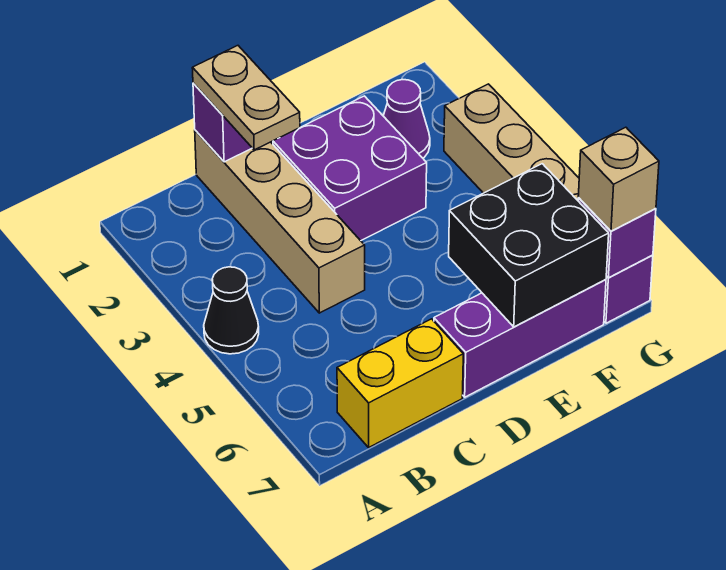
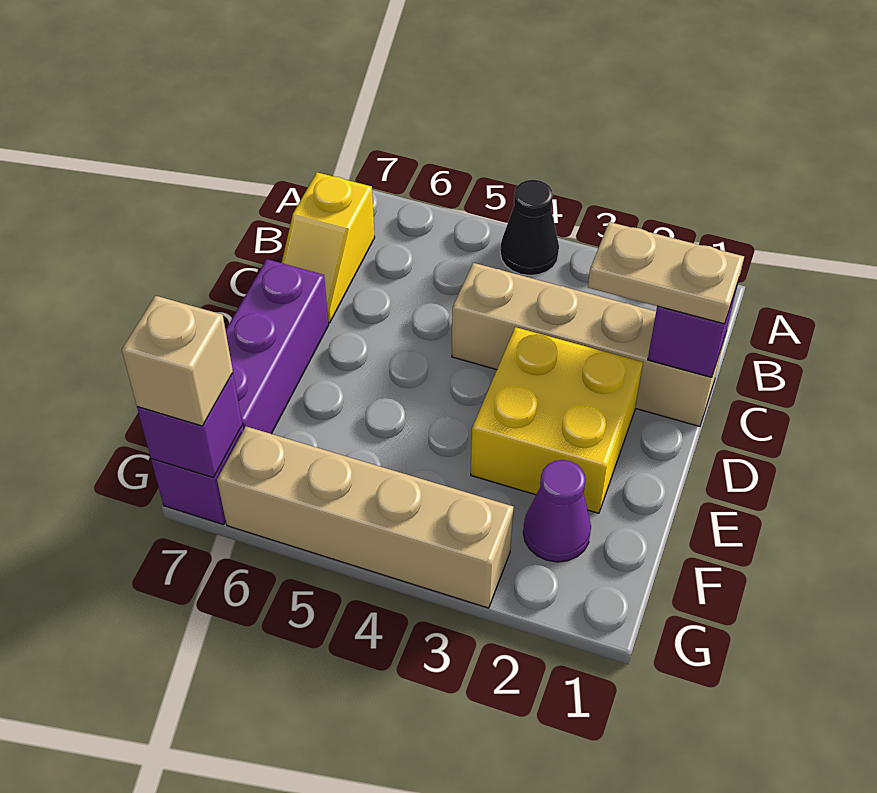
yellow brick B7:C7 level 1 -> yellow slope B7:C7 level 1 top B
purple brick D2:E3 level 1 -> yellow brick D2:E3 level 1
black brick E6:F7 level 2 -> none

